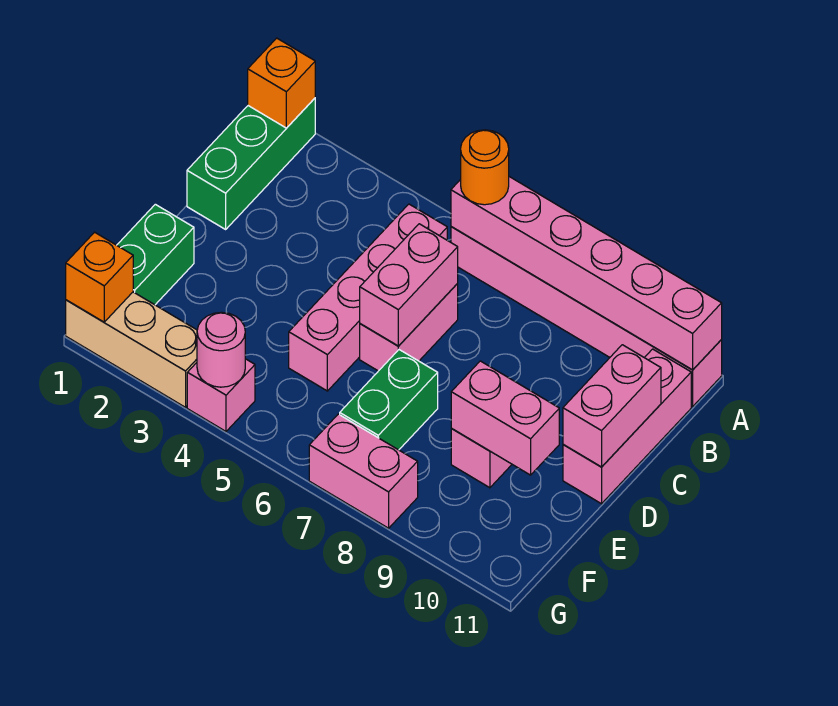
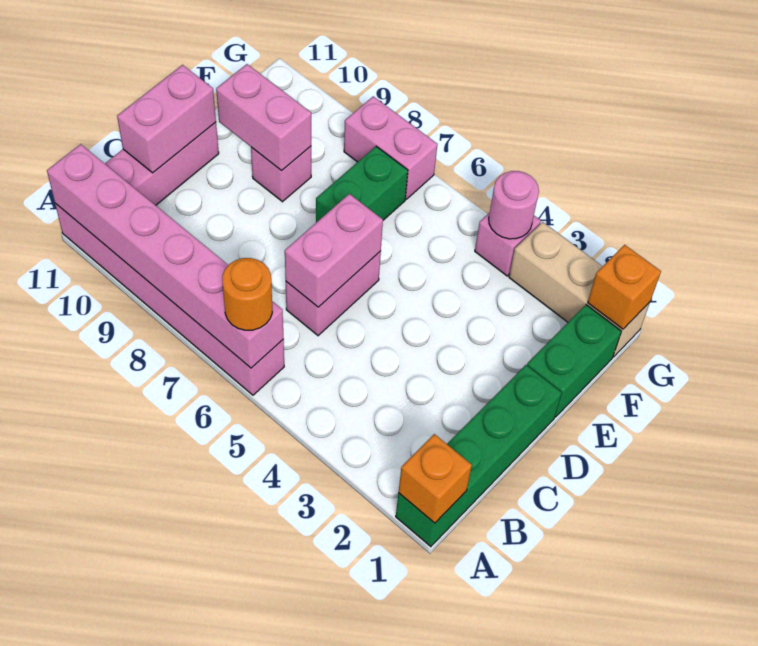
green brick A1:C1 level 1 -> green brick A1:D1 level 1
pink brick B5:E5 level 1 -> none

